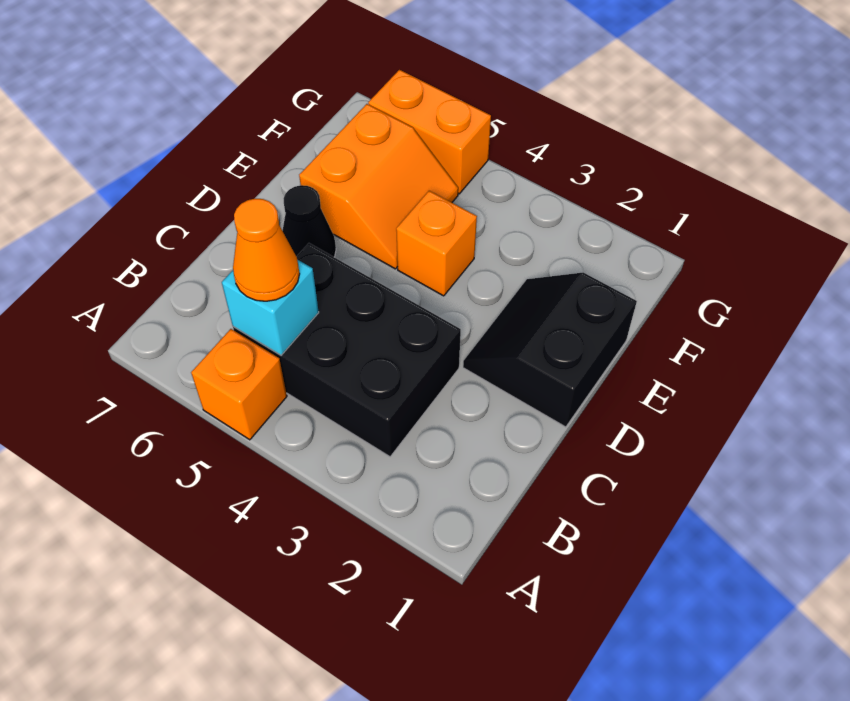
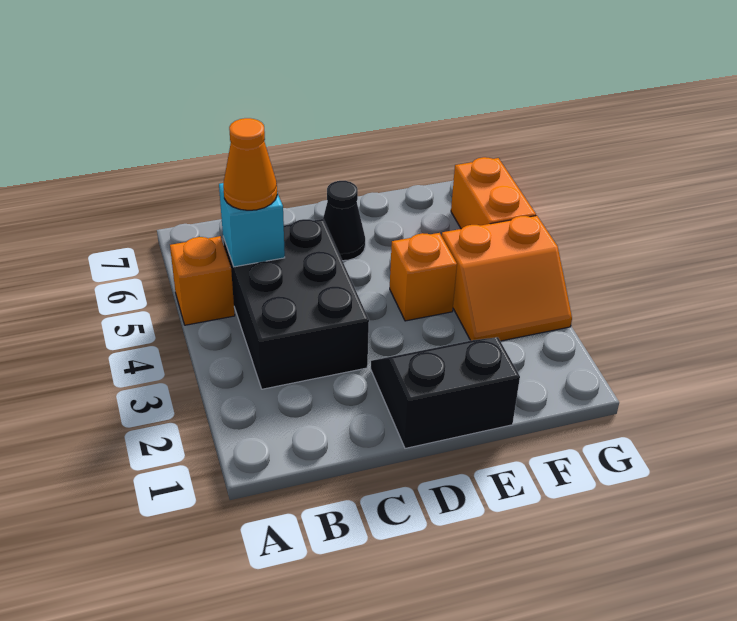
orange slope E5:F6 level 1 top 6 -> orange slope F3:G4 level 1 top 4

